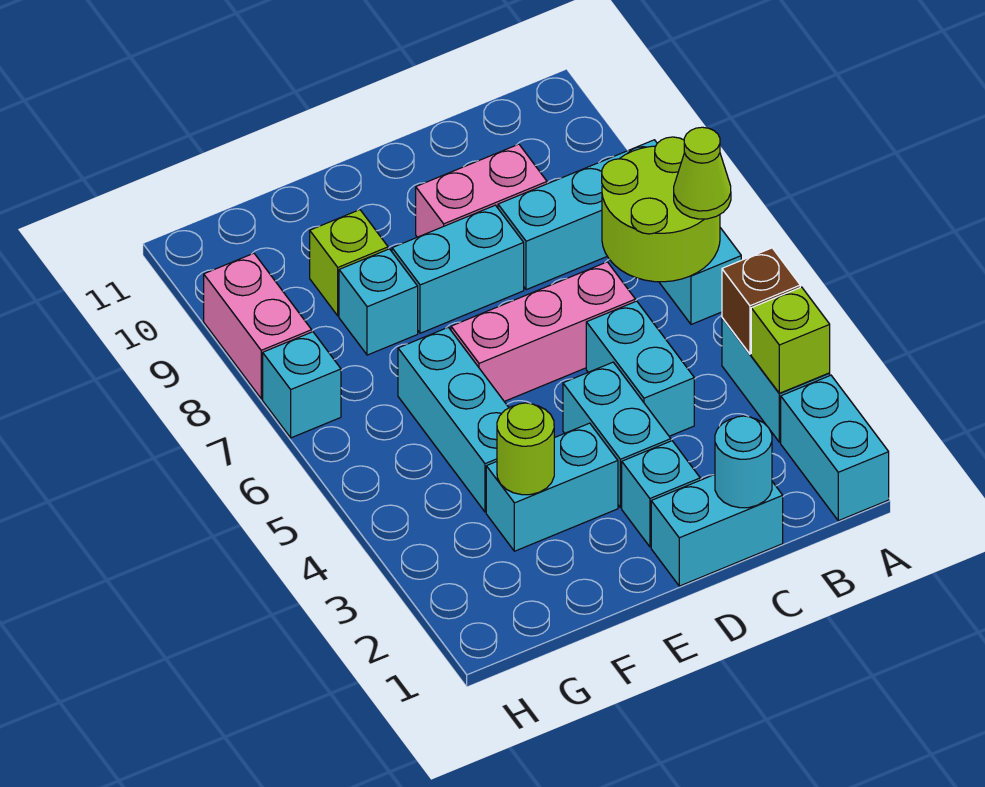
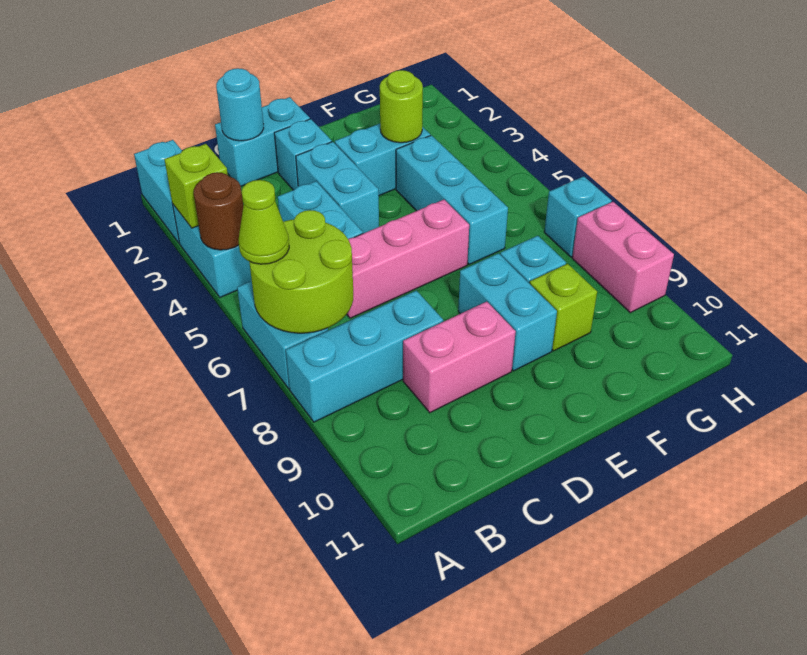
brown brick A4 level 2 -> brown round brick A4 level 2
cyan brick D8:E8 level 1 -> cyan brick E8:E9 level 1

